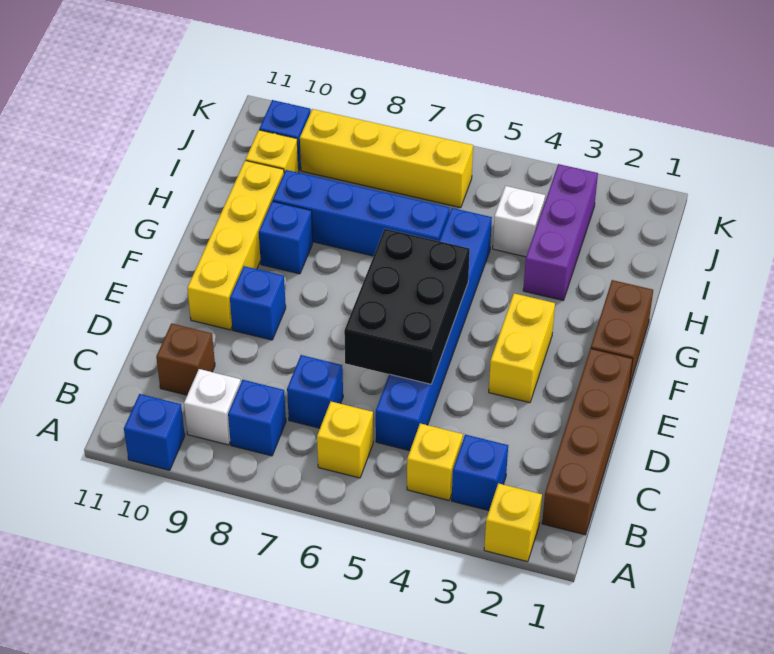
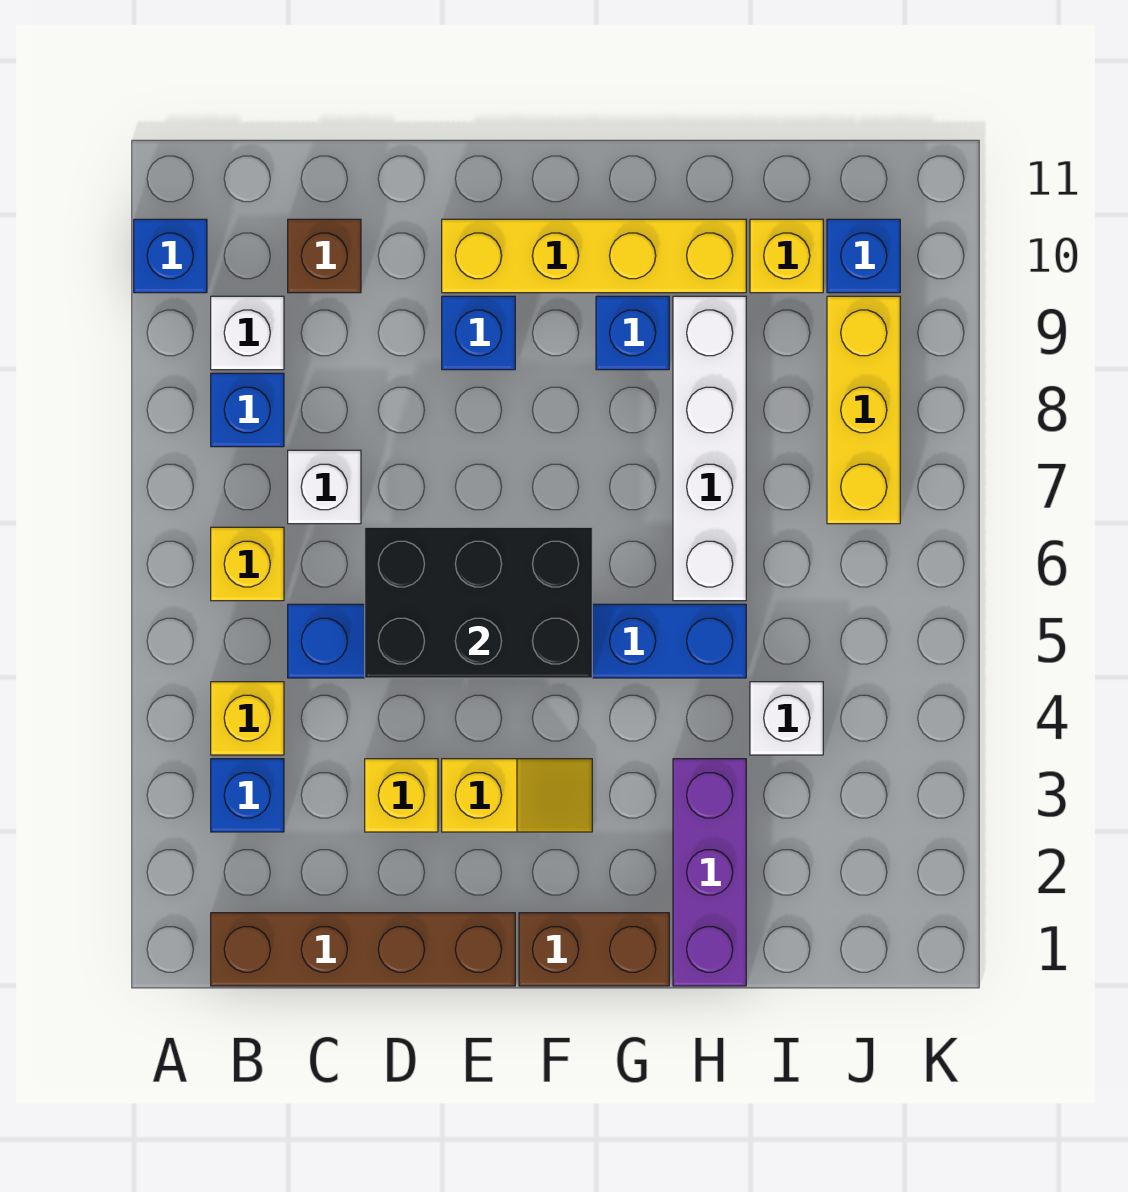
yellow brick A2 level 1 -> yellow brick D3 level 1
blue brick C7 level 1 -> white brick C7 level 1
yellow brick E3:F3 level 1 -> yellow slope E3:F3 level 1 top E
purple brick H3:J3 level 1 -> purple brick H1:H3 level 1
blue brick H6:H9 level 1 -> white brick H6:H9 level 1
yellow brick J6:J9 level 1 -> yellow brick J7:J9 level 1

